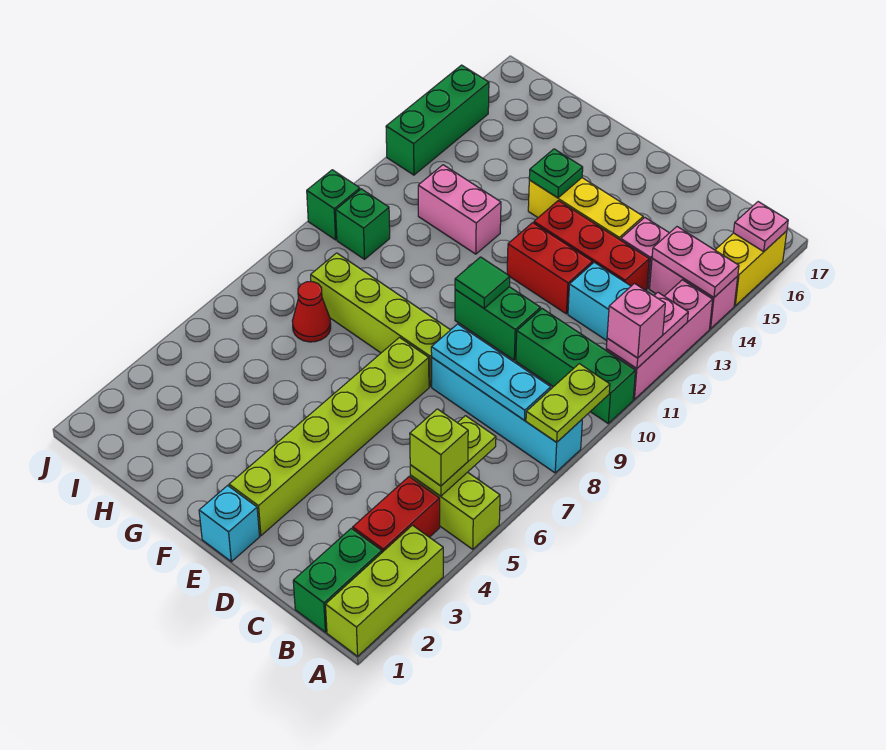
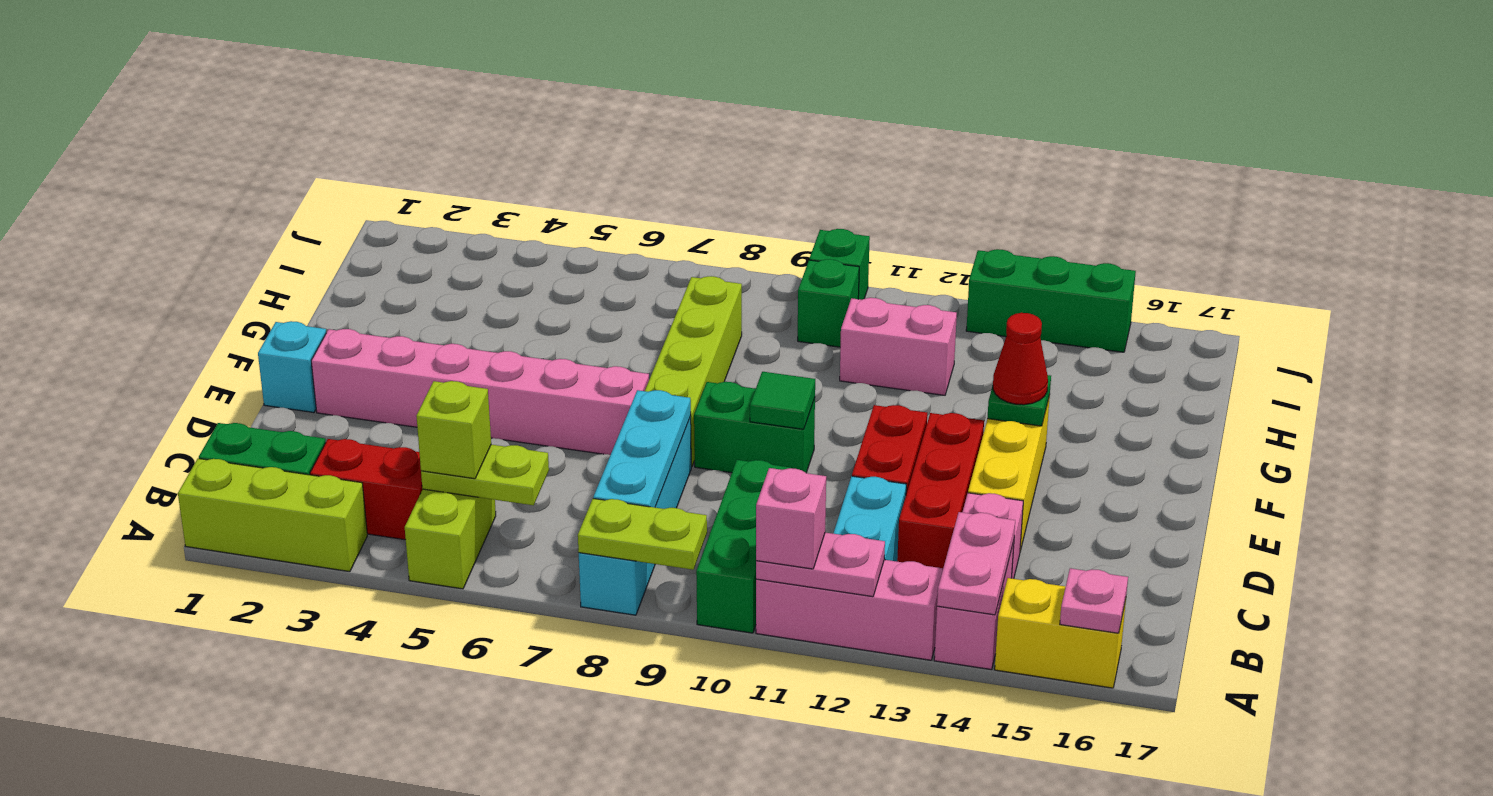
green brick D10:E10 level 1 -> green brick E9:E10 level 1
lime brick E2:E7 level 1 -> pink brick E2:E7 level 1
pink brick G12:H12 level 1 -> pink brick H11:H12 level 1
red cone H7 level 1 -> red cone F14 level 3

